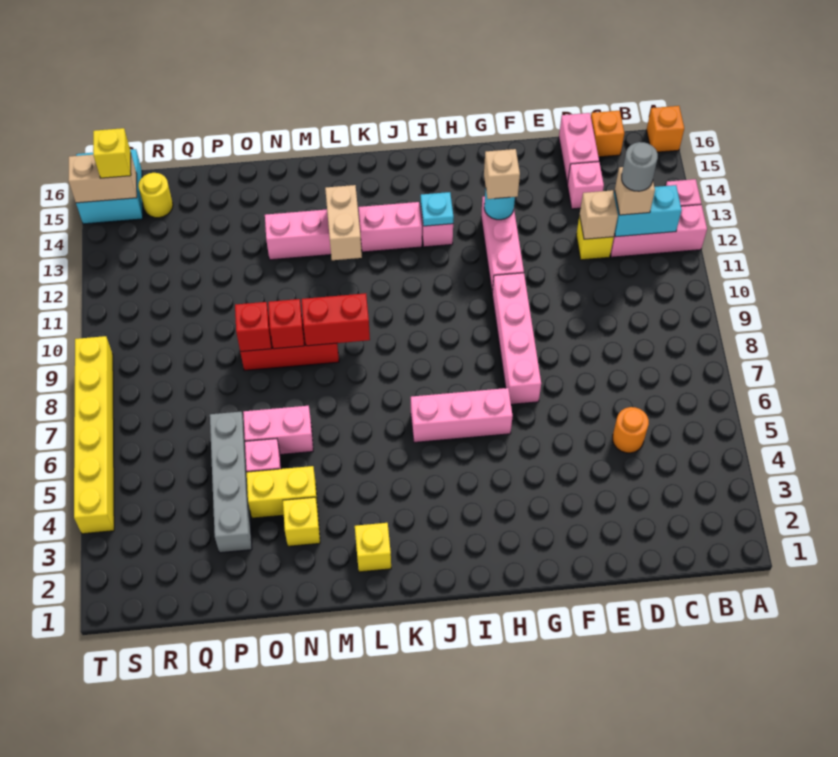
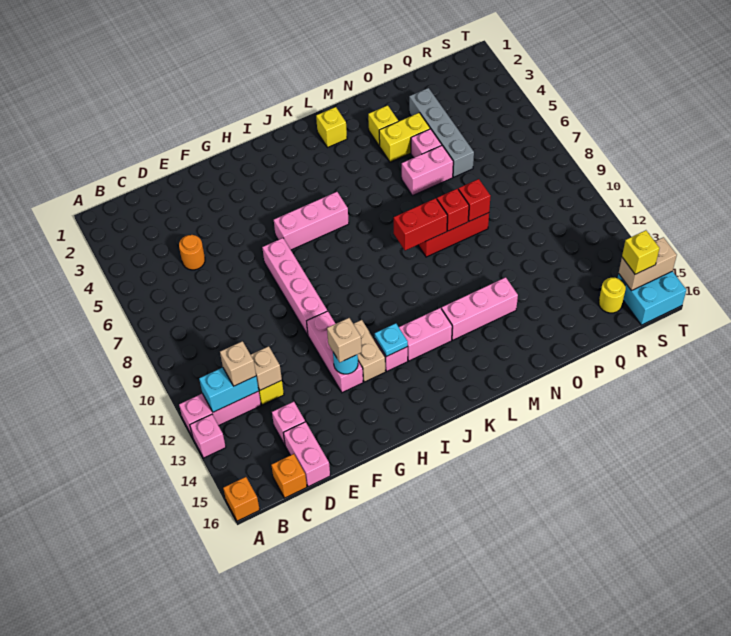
grey round brick C12 level 4 -> none
tan brick L12:L13 level 2 -> tan brick H12:H13 level 1
yellow brick T4:T9 level 1 -> none

